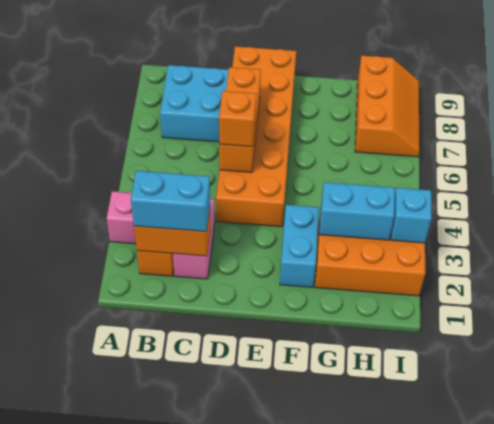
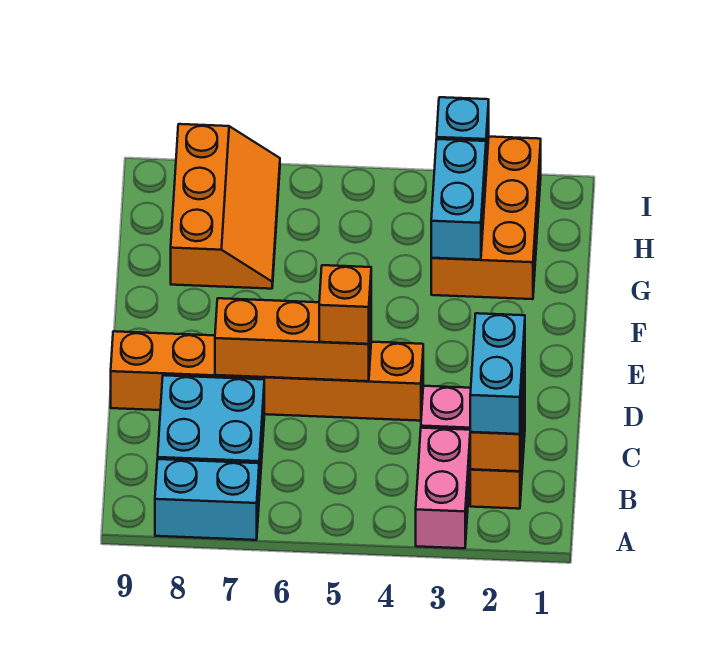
orange brick D4:E9 level 1 -> orange brick D4:D9 level 1
cyan brick F2:F3 level 1 -> cyan brick A7:A8 level 1
orange slope H7:I9 level 1 top H -> orange slope G7:I8 level 1 top 8

